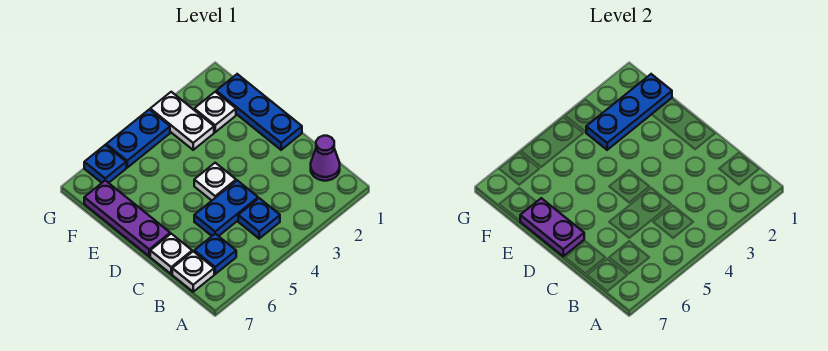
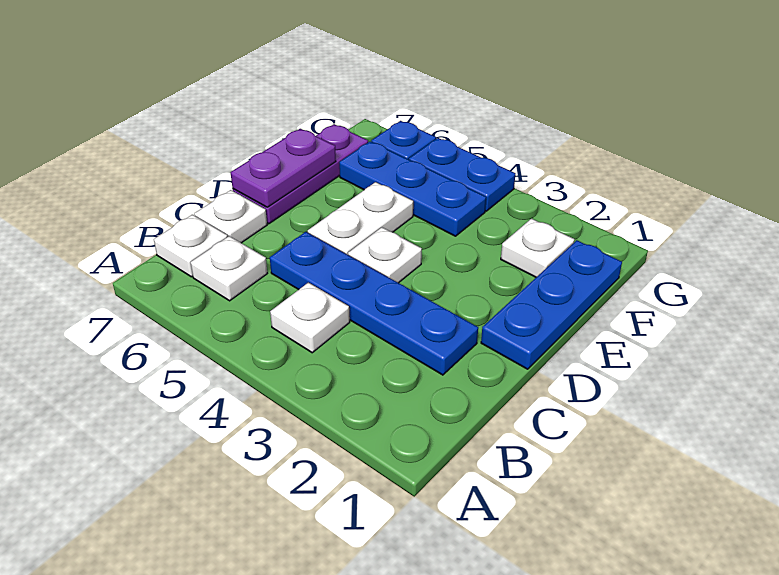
purple cone B1 level 1 -> none
blue plate B4 level 1 -> white plate B4 level 1
blue plate B6 level 1 -> white plate B6 level 1
blue plate C4:C5 level 1 -> blue plate C2:C5 level 1
blue plate F1:F3 level 2 -> blue plate F4:F6 level 1
white plate F3:G3 level 1 -> white plate D5:E5 level 1

